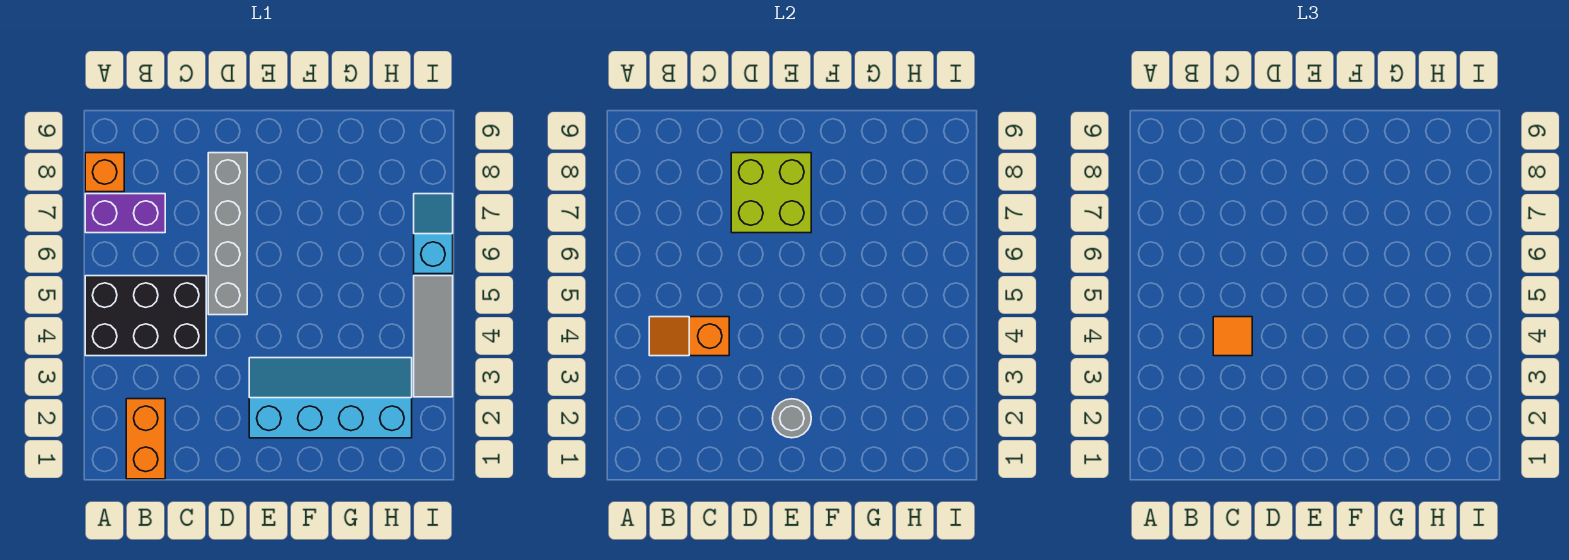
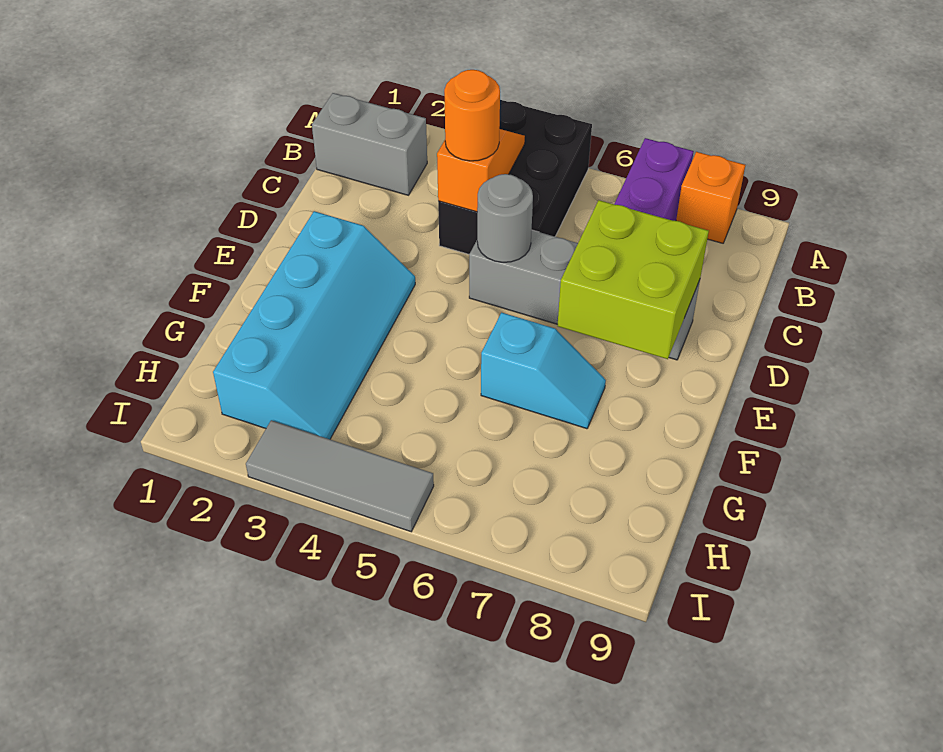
orange brick B1:B2 level 1 -> grey brick B1:B2 level 1
orange tile C4 level 3 -> orange round brick C4 level 3
grey round brick E2 level 2 -> grey round brick D5 level 2
cyan slope I6:I7 level 1 top 6 -> cyan slope F6:F7 level 1 top 6

